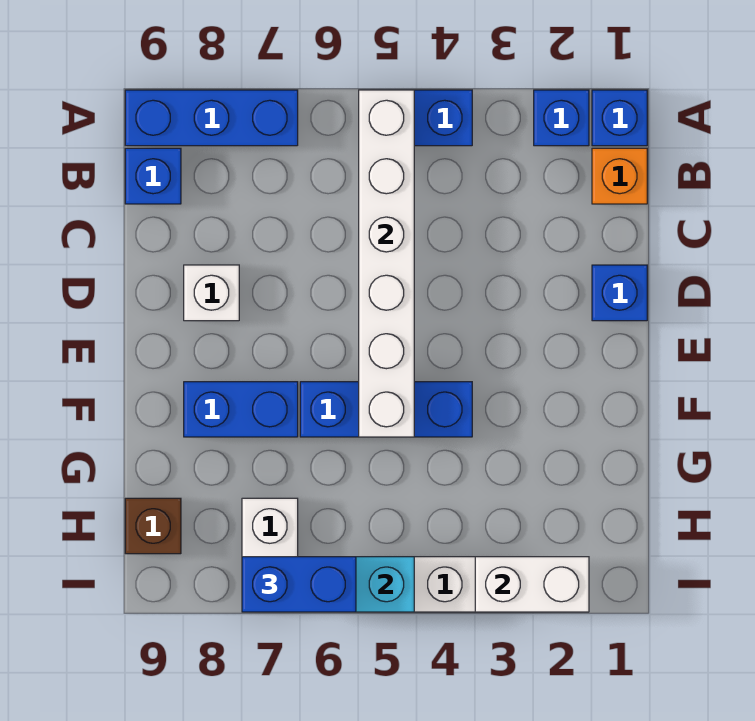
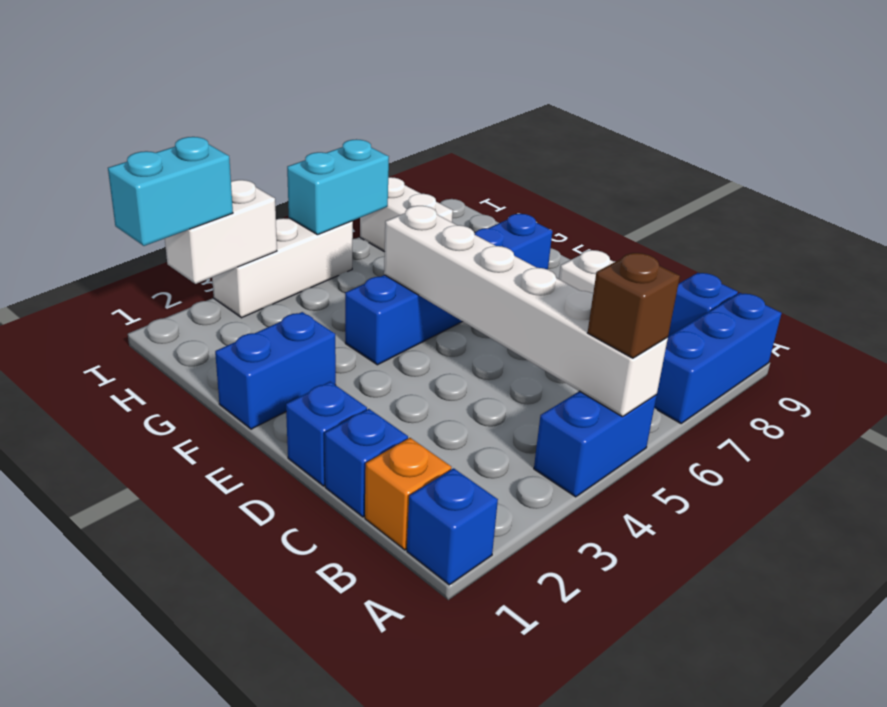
blue brick A2 level 1 -> blue brick C1 level 1
brown brick H9 level 1 -> brown brick A5 level 3
none -> cyan brick I1:I2 level 3
blue brick I6:I7 level 3 -> blue brick F1:F2 level 1

